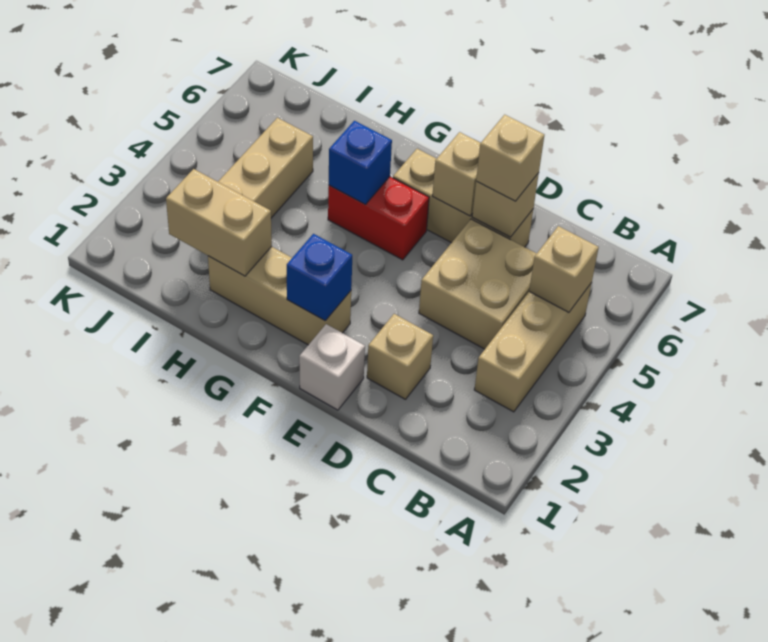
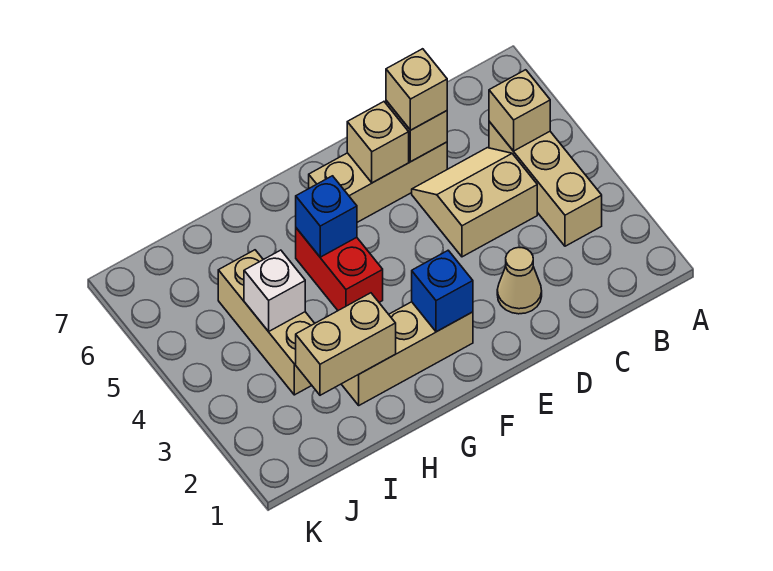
tan brick C4:D5 level 1 -> tan slope C4:D5 level 1 top 4
tan brick D2 level 1 -> tan cone D2 level 1
white brick E1 level 1 -> white brick I4 level 2
red brick F5:G5 level 1 -> red brick G4:G5 level 1

